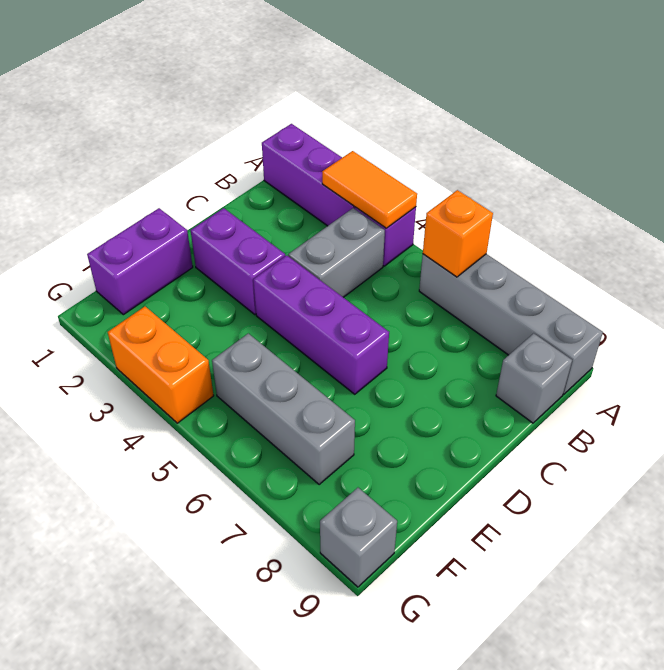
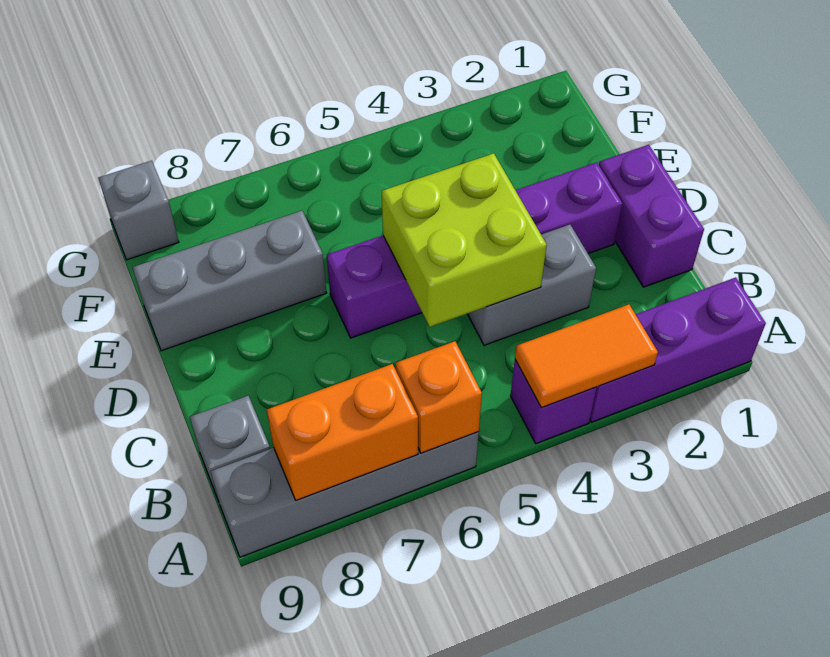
grey brick B4:C4 level 1 -> grey brick C3:C4 level 1
none -> lime brick C4:D5 level 2
purple brick E1:F1 level 1 -> purple brick C1:D1 level 1
grey brick F5:F7 level 1 -> grey brick E7:E9 level 1
orange brick G3:G4 level 1 -> orange brick A7:A8 level 2

